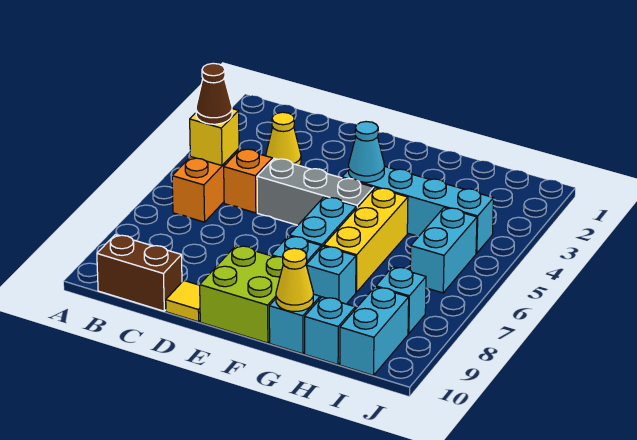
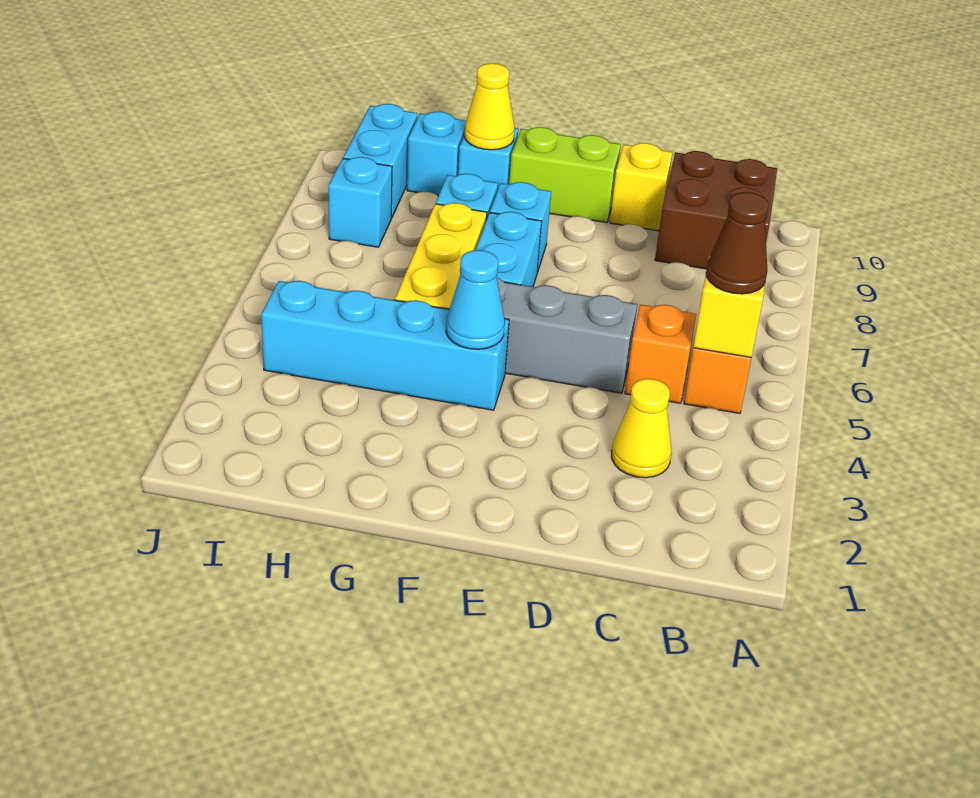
brown brick B10:C10 level 1 -> brown brick B9:C10 level 1
yellow tile D10 level 1 -> yellow brick D10 level 1
lime brick E9:F10 level 1 -> lime brick E10:F10 level 1
cyan brick I5:I6 level 1 -> none

